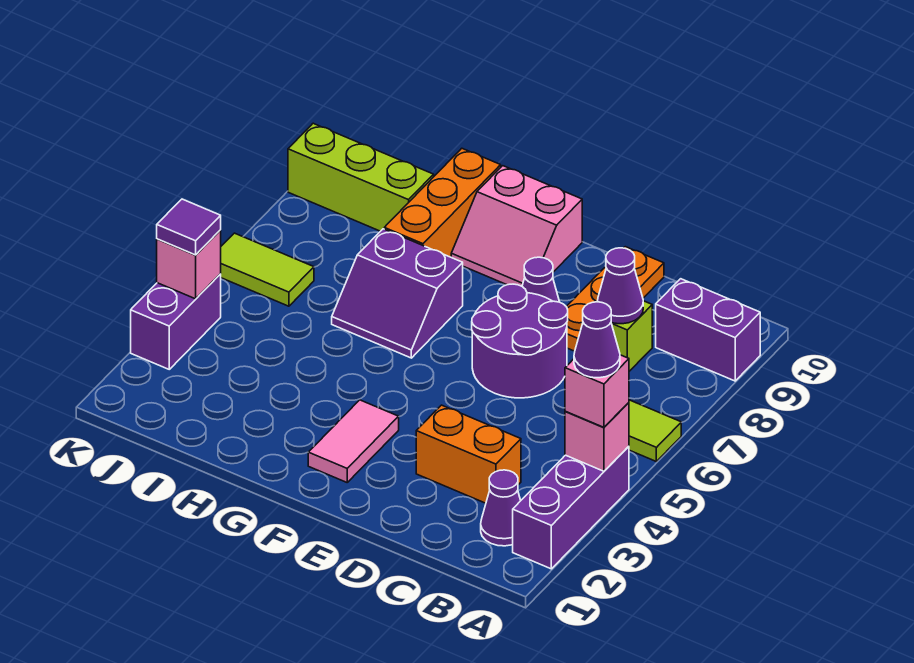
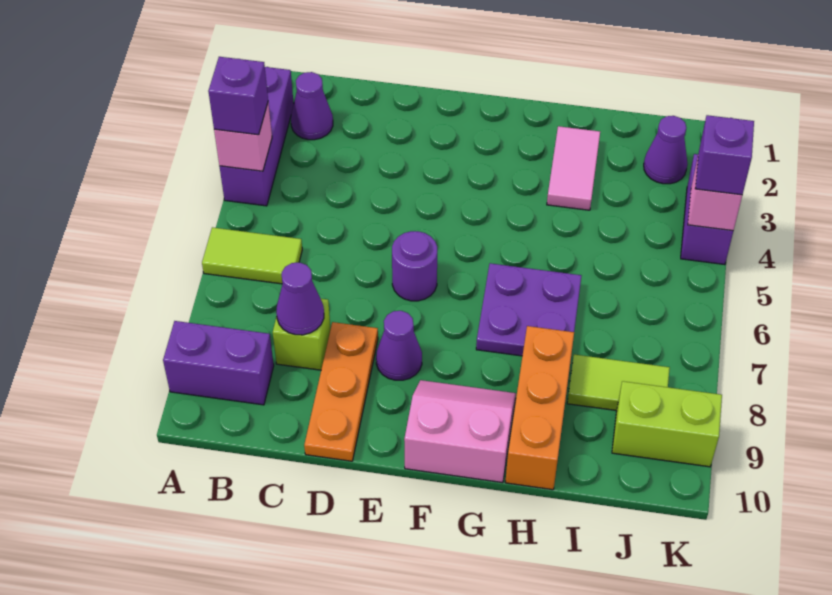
pink brick A4 level 3 -> purple brick A4 level 3
purple cone A4 level 4 -> purple cone J2 level 1
orange brick C3:D3 level 1 -> none
purple round brick D6:E7 level 1 -> purple round brick E6 level 1
pink tile F2:F3 level 1 -> pink tile H2:H3 level 1
purple slope G6:H7 level 1 top 7 -> purple plate G6:H7 level 1
lime brick I9:K9 level 1 -> lime brick J9:K9 level 1
lime tile J6:K6 level 1 -> lime tile I8:J8 level 1
purple tile K4 level 3 -> purple brick K4 level 3

